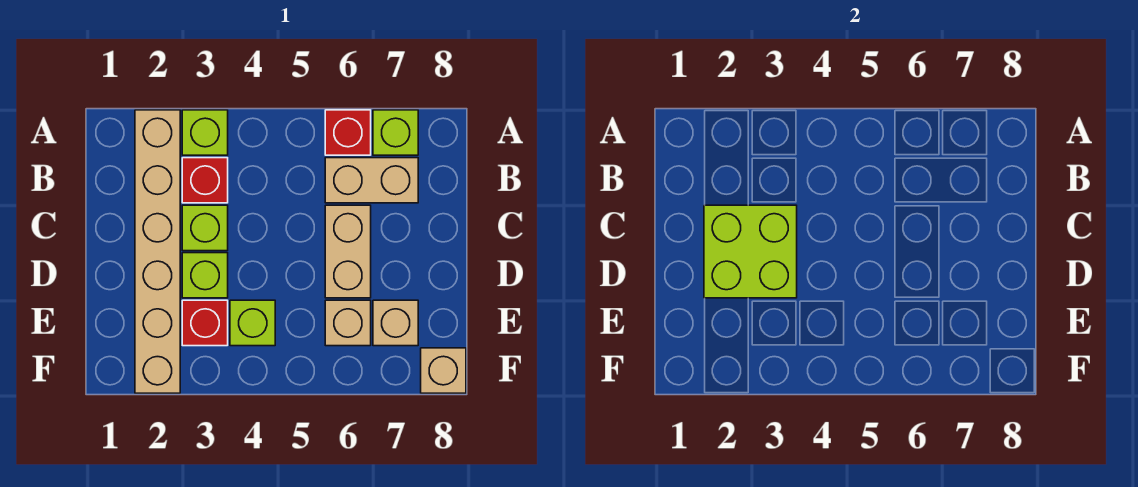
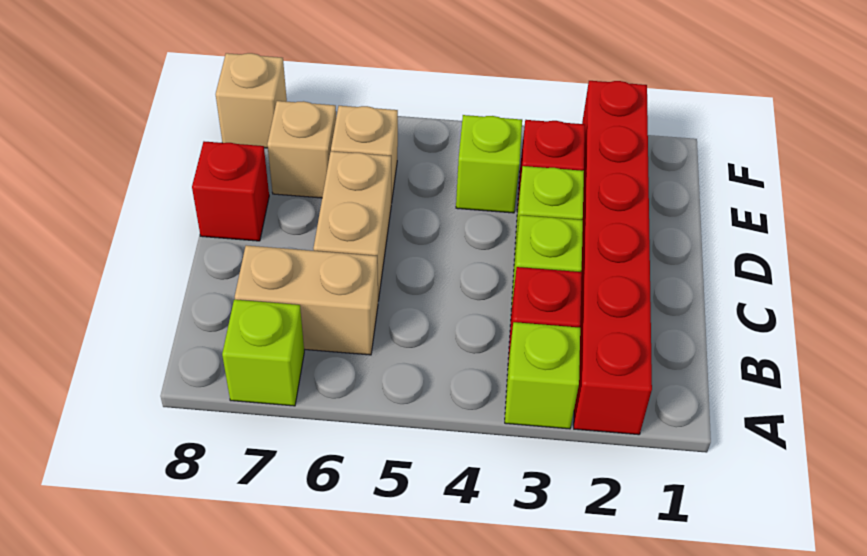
tan brick A2:F2 level 1 -> red brick A2:F2 level 1
red brick A6 level 1 -> red brick D8 level 1
lime brick C2:D3 level 2 -> none

